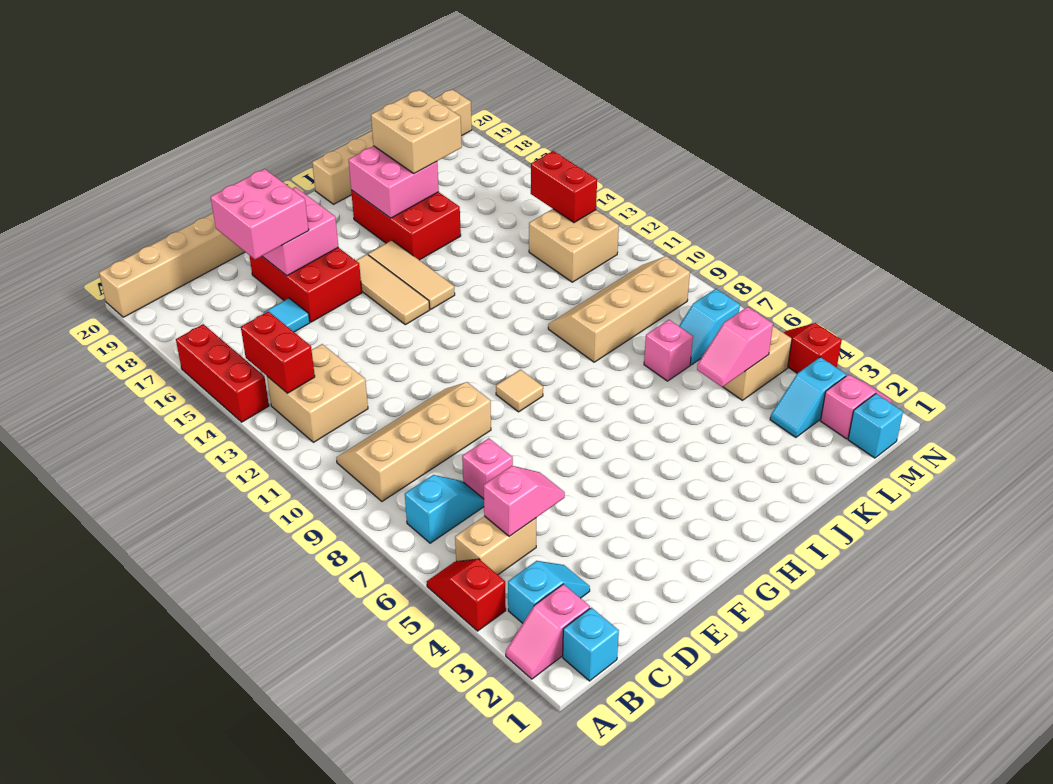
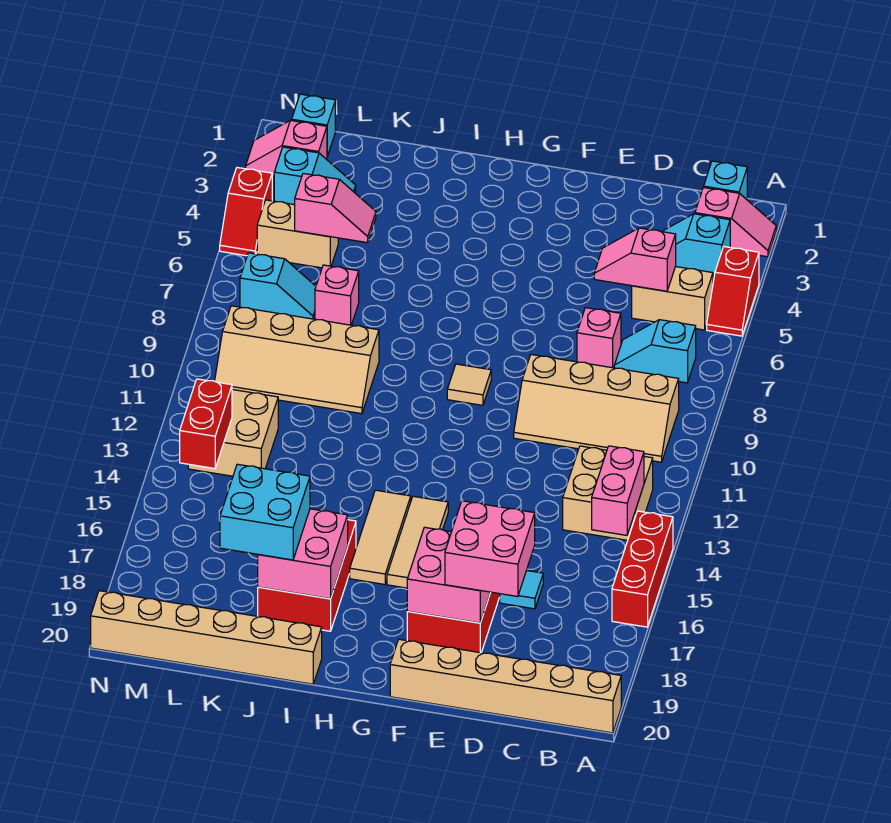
red brick B13:B14 level 2 -> pink brick B13:B14 level 2
tan brick J17:K18 level 3 -> cyan brick J17:K18 level 3

